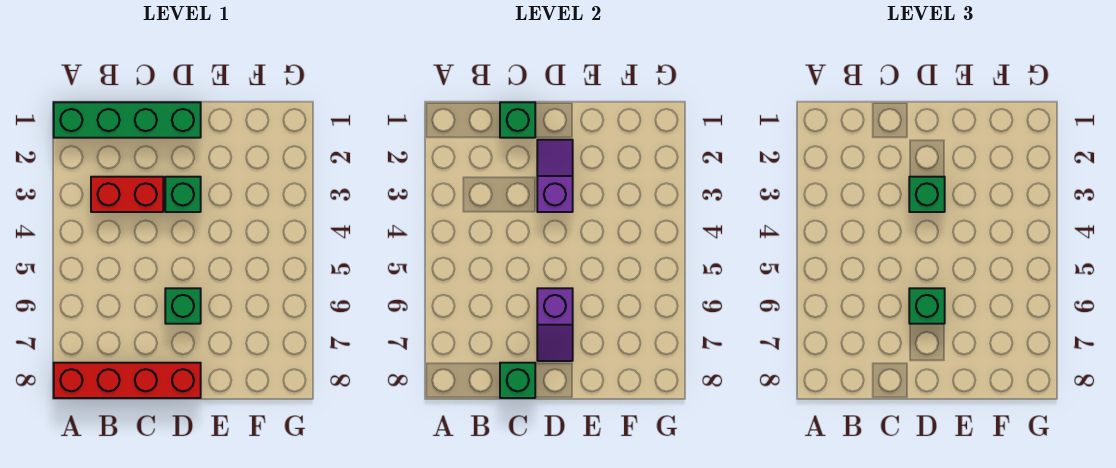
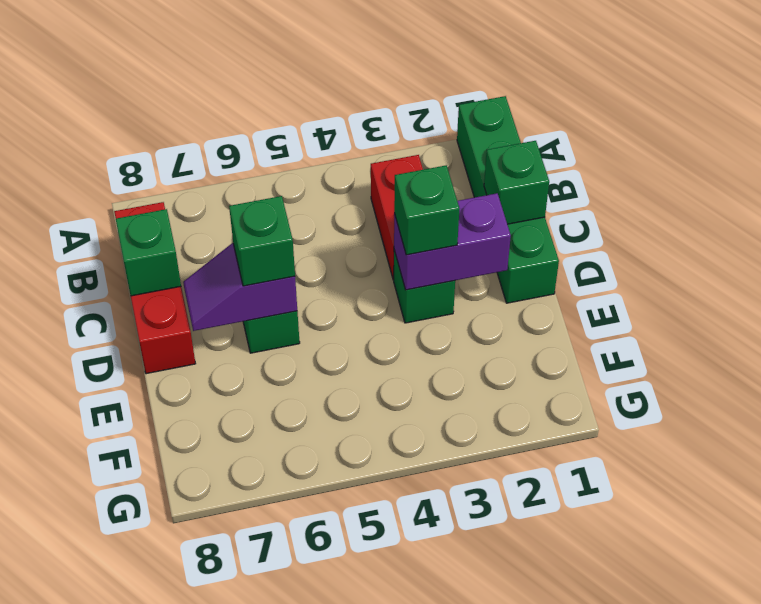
red brick A8:D8 level 1 -> red brick B8:D8 level 1
purple slope D2:D3 level 2 top 3 -> purple brick D2:D3 level 2

